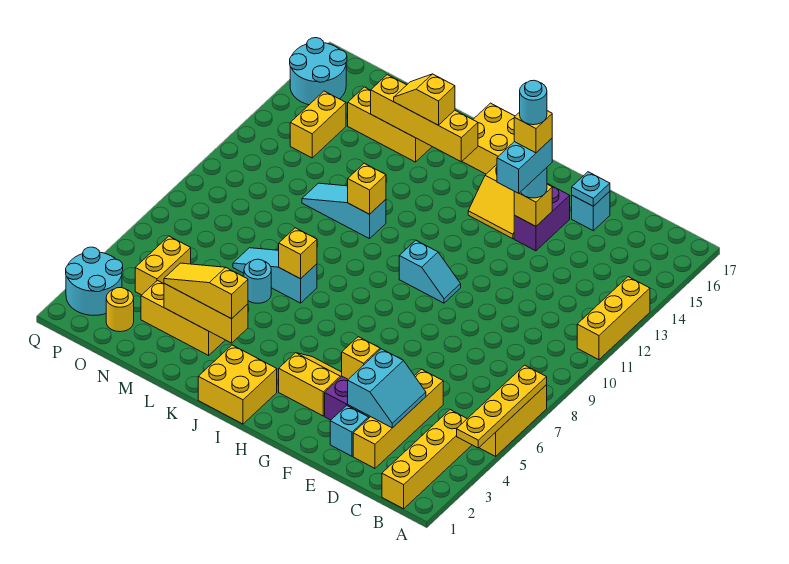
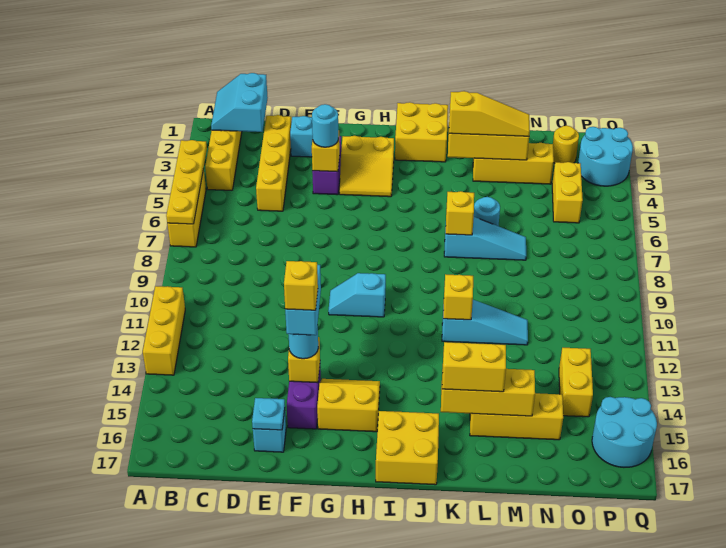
cyan slope D3:E4 level 2 top E -> cyan slope B1:C2 level 2 top C
cyan round brick F14 level 6 -> cyan round brick F4 level 3
yellow brick J15:M15 level 2 -> yellow brick K15:M15 level 2
yellow slope K15:L15 level 3 top K -> yellow brick K15:L15 level 3

